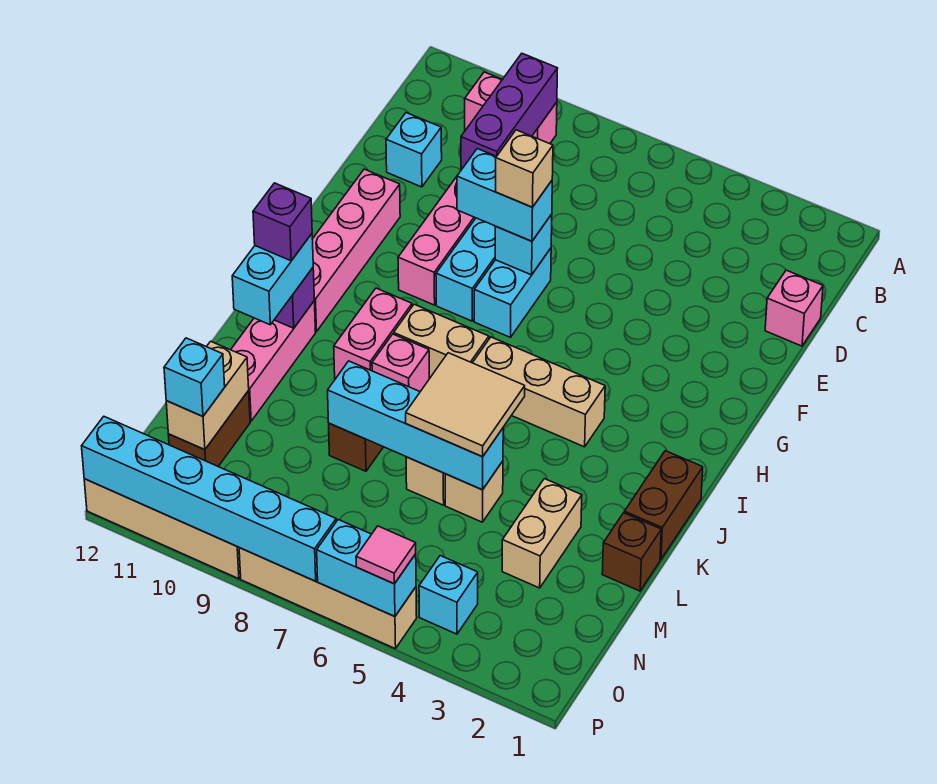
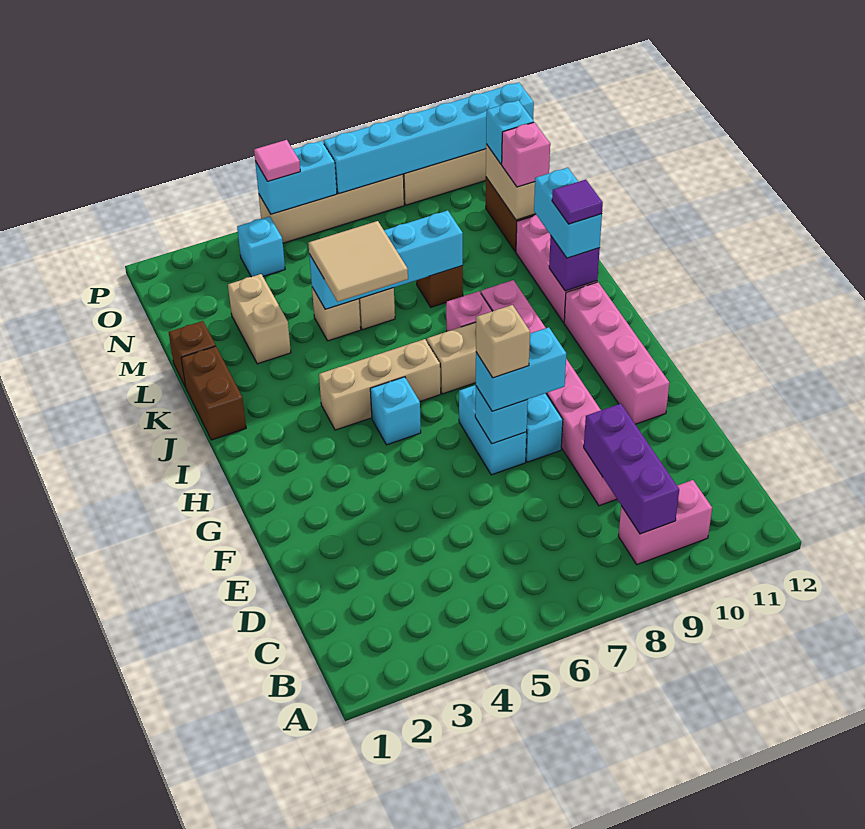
pink brick D1 level 1 -> pink brick M11 level 3
cyan brick D11 level 1 -> cyan brick H5 level 1
purple brick J11 level 4 -> purple tile J11 level 4

